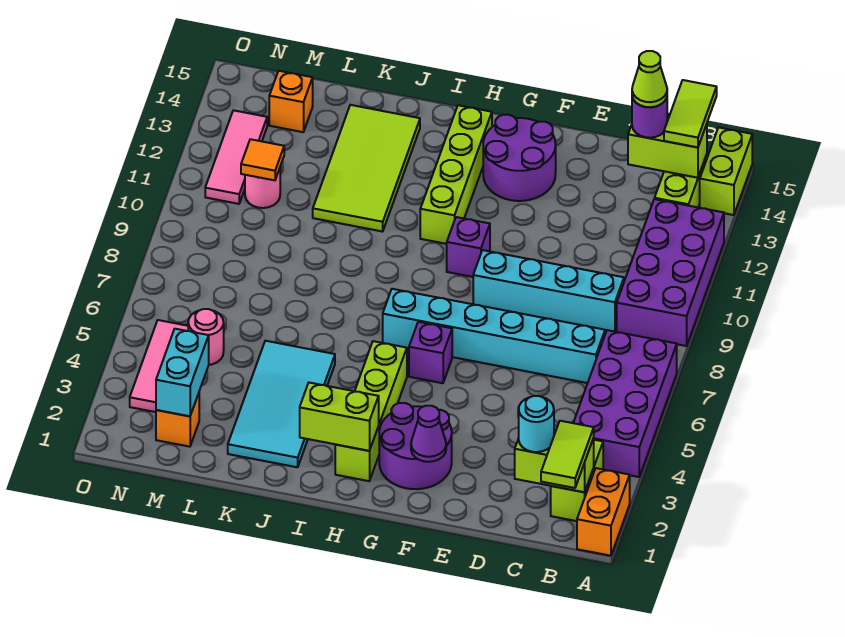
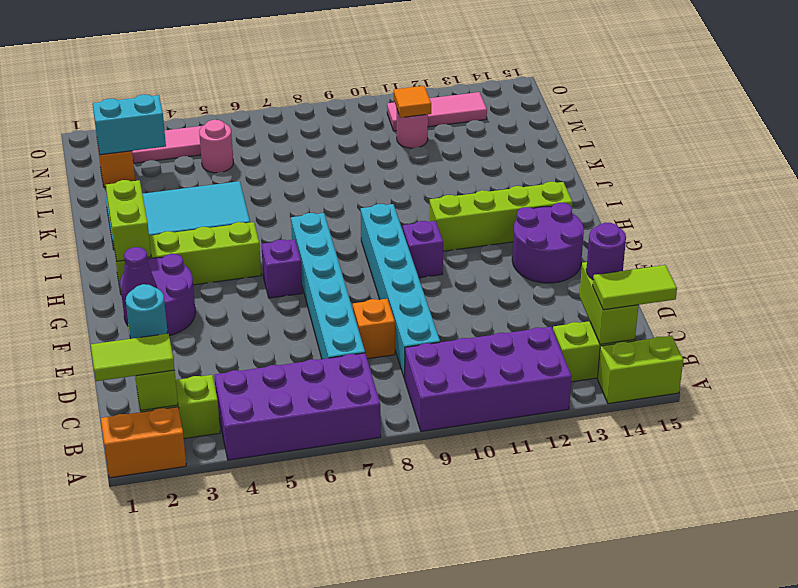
cyan brick C9:F9 level 1 -> cyan brick C9:H9 level 1
lime cone C14 level 4 -> none
lime tile J11:K14 level 1 -> none
orange brick M14 level 1 -> orange brick D8 level 1

